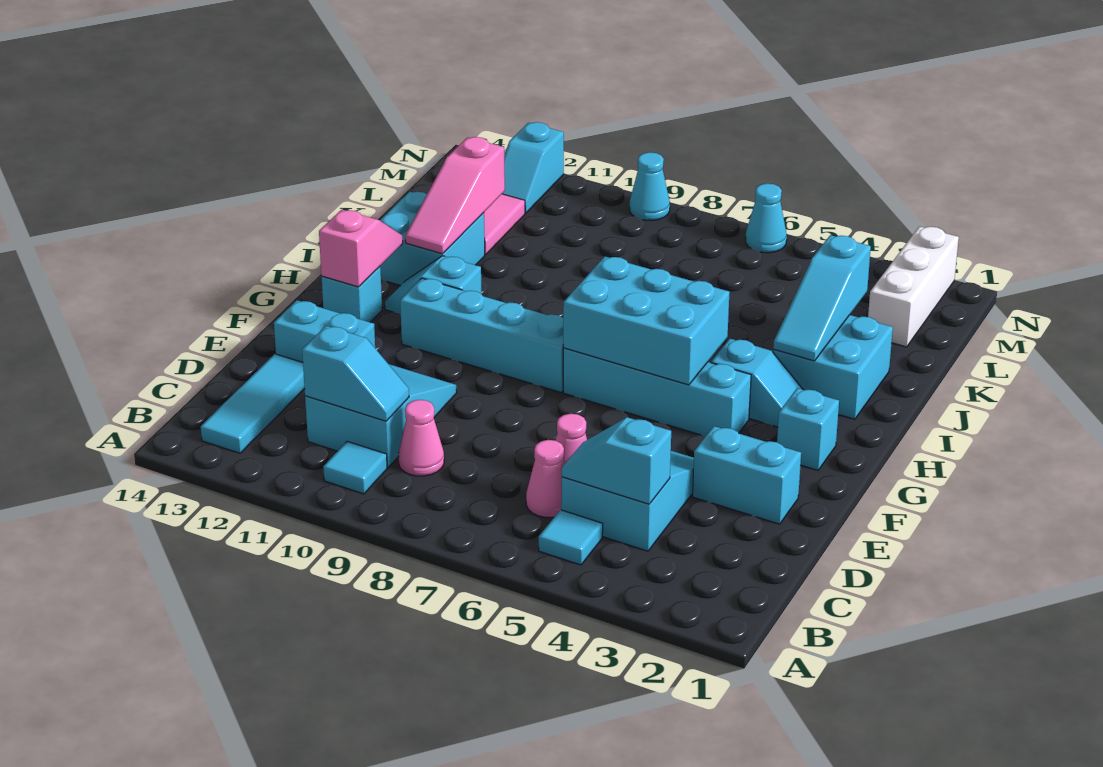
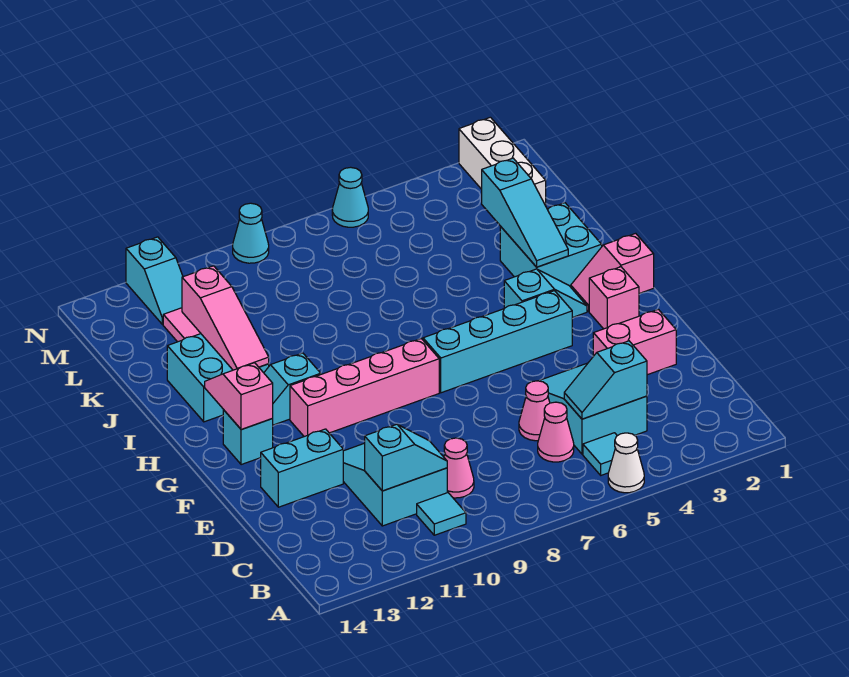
none -> white cone A5 level 1
cyan tile B13:D13 level 1 -> none
cyan brick E2:E3 level 1 -> pink brick E2:E3 level 1
cyan brick G2 level 1 -> pink brick G2 level 1
cyan brick G5:H7 level 2 -> none
cyan brick G8:G11 level 1 -> pink brick G8:G11 level 1
none -> pink slope H1:H2 level 1 top 1

